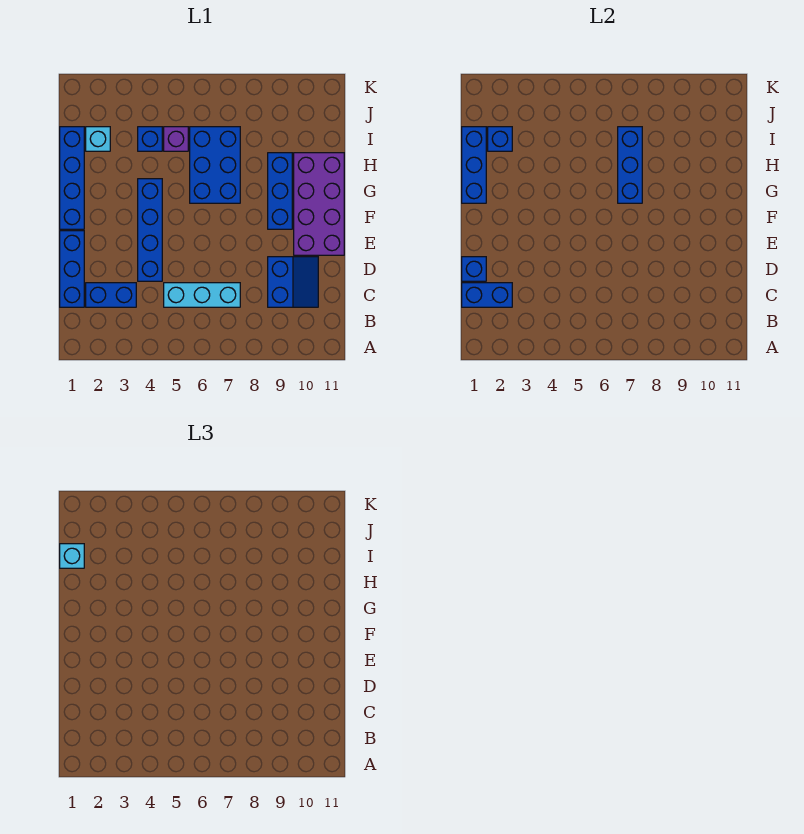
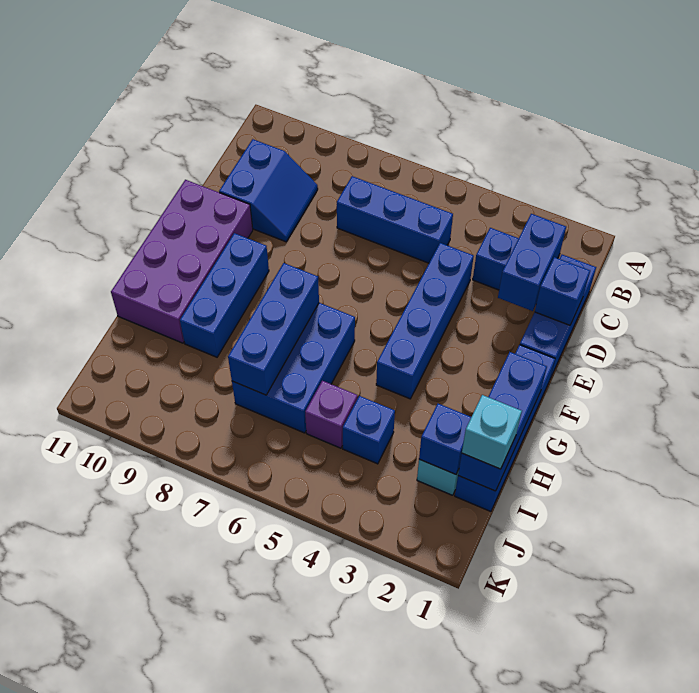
blue brick C1:C2 level 2 -> blue brick C2:D2 level 2
cyan brick C5:C7 level 1 -> blue brick C5:C7 level 1
blue slope C9:D10 level 1 top 9 -> blue slope C9:D10 level 1 top 10

